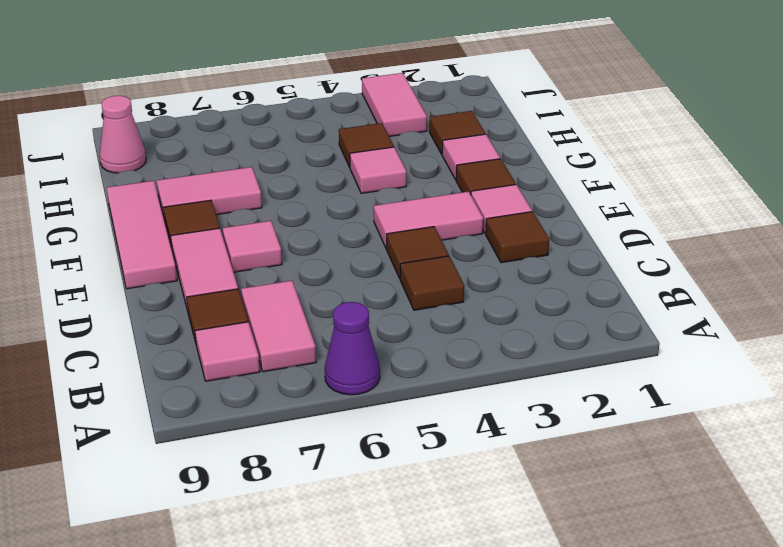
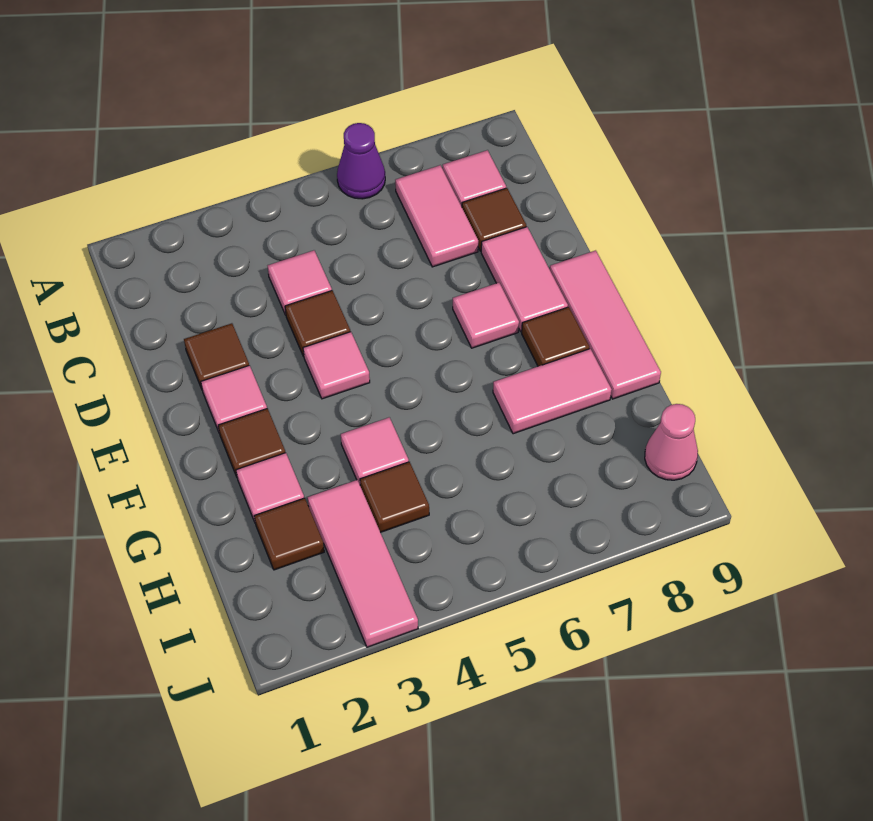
brown tile C4 level 1 -> pink tile C4 level 1
pink tile E3:E4 level 1 -> pink tile E4 level 1
pink tile I3:J3 level 1 -> pink tile H3:J3 level 1

